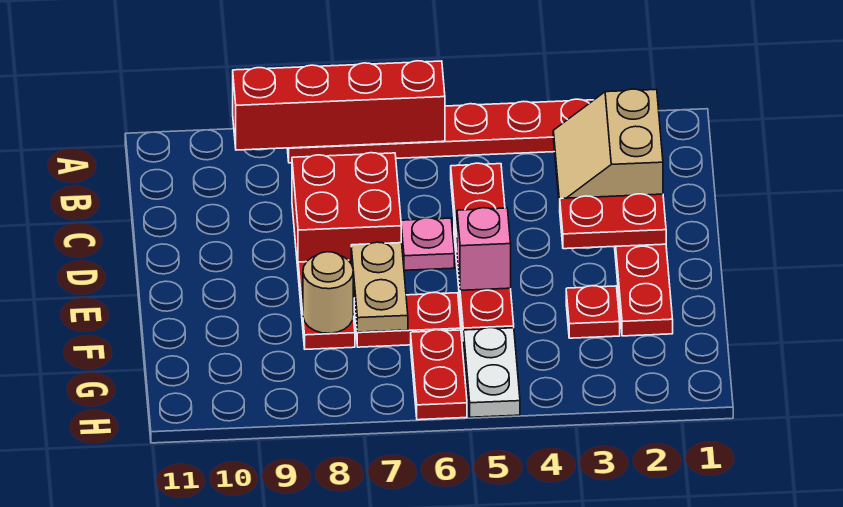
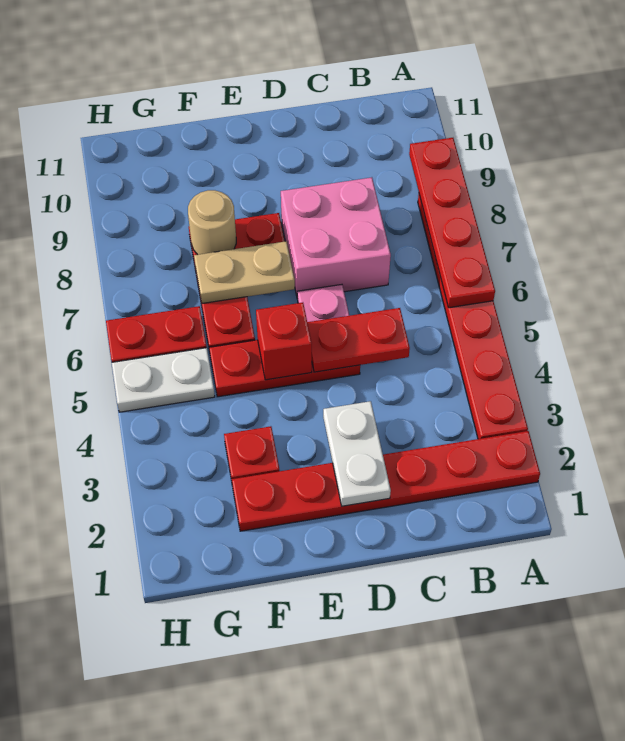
red brick A6:A9 level 2 -> red plate A6:A9 level 2
tan slope B2:C3 level 2 top 2 -> none
red brick C7:D8 level 1 -> pink brick C7:D8 level 1
red plate D2:D3 level 2 -> white plate D2:D3 level 2
pink brick E5 level 2 -> red brick E5 level 2

